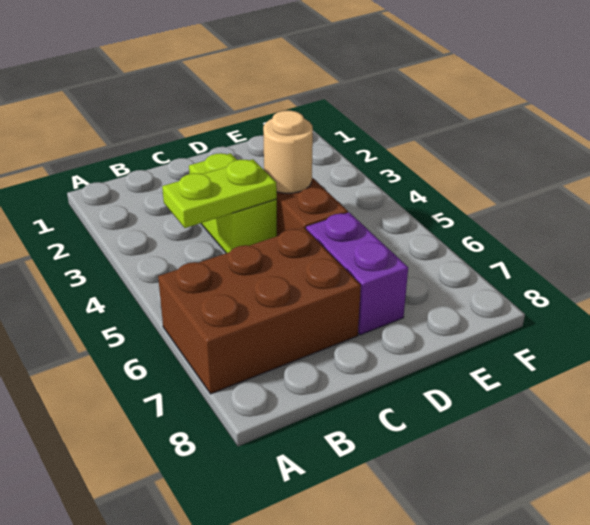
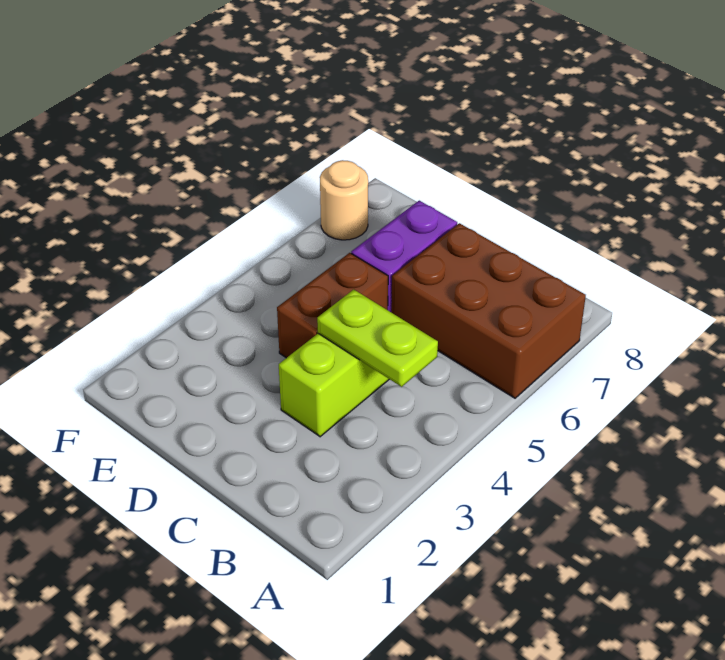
tan round brick D4 level 2 -> tan round brick F7 level 1

